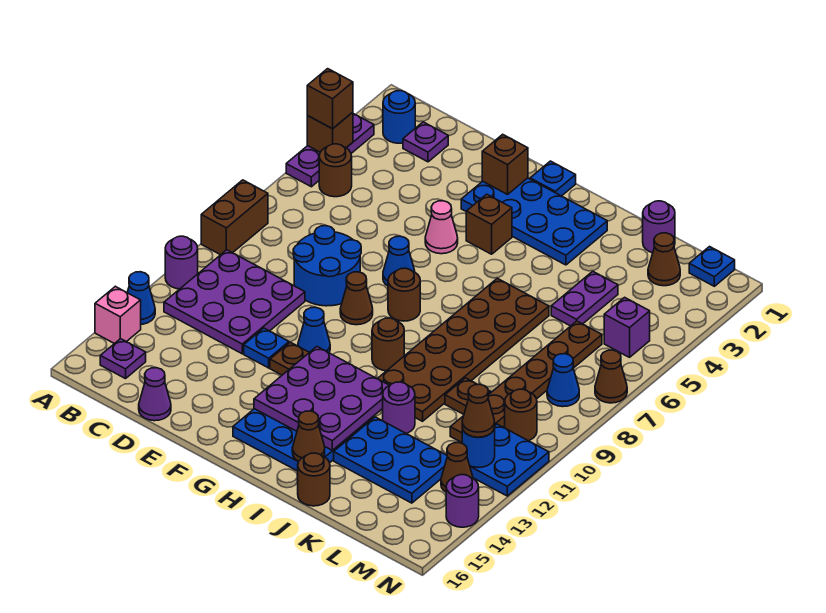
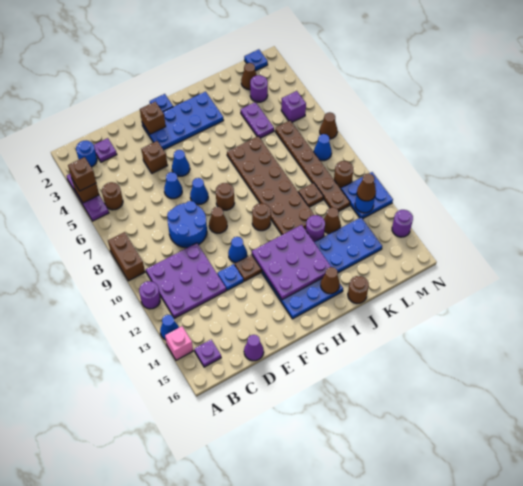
none -> blue cone E6 level 1
pink cone F5 level 1 -> blue cone F5 level 1
brown brick G4 level 1 -> brown brick E4 level 1
purple round brick K1 level 1 -> purple round brick L3 level 1
brown cone M13 level 1 -> brown cone K12 level 1

